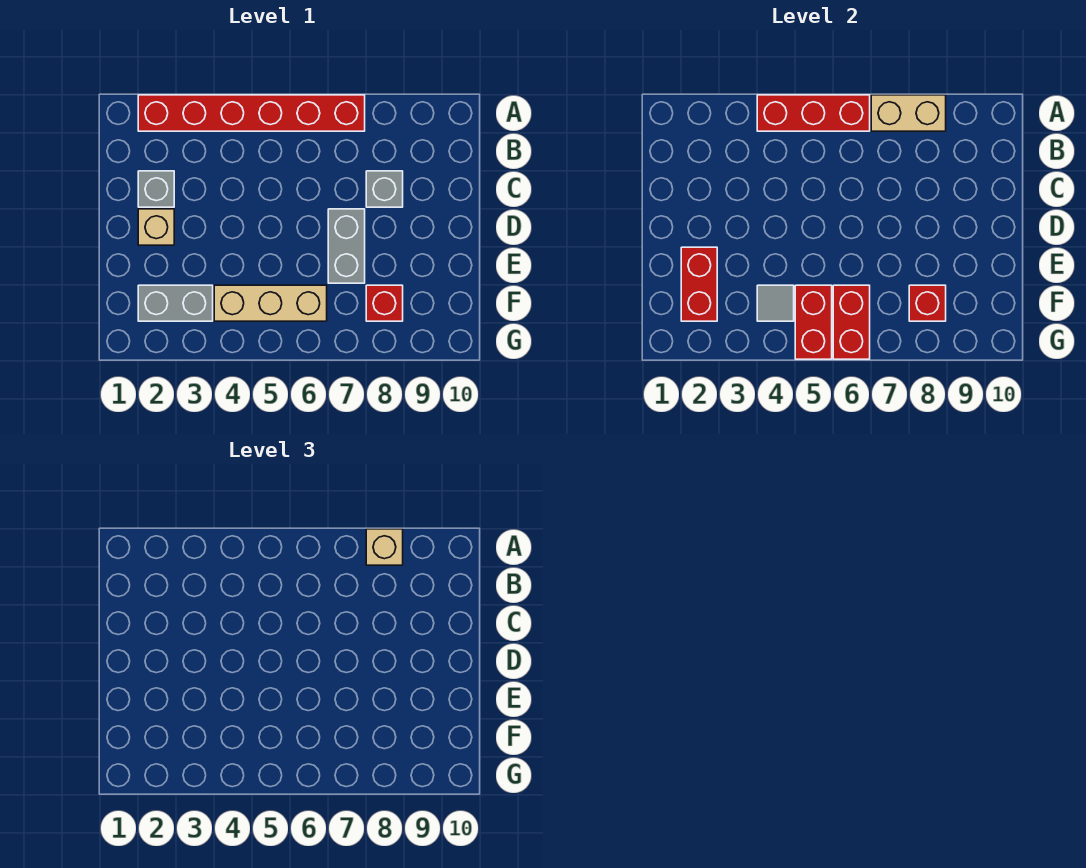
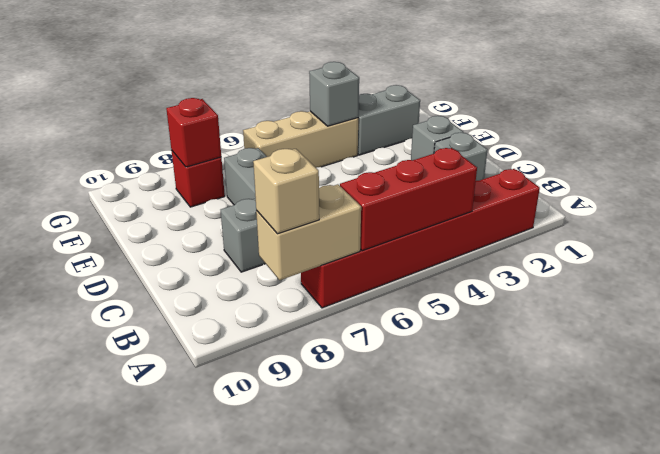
tan brick D2 level 1 -> grey brick D2 level 1
red brick E2:F2 level 2 -> none
grey tile F4 level 2 -> grey brick F4 level 2
red brick F5:G5 level 2 -> none
red brick F6:G6 level 2 -> none

